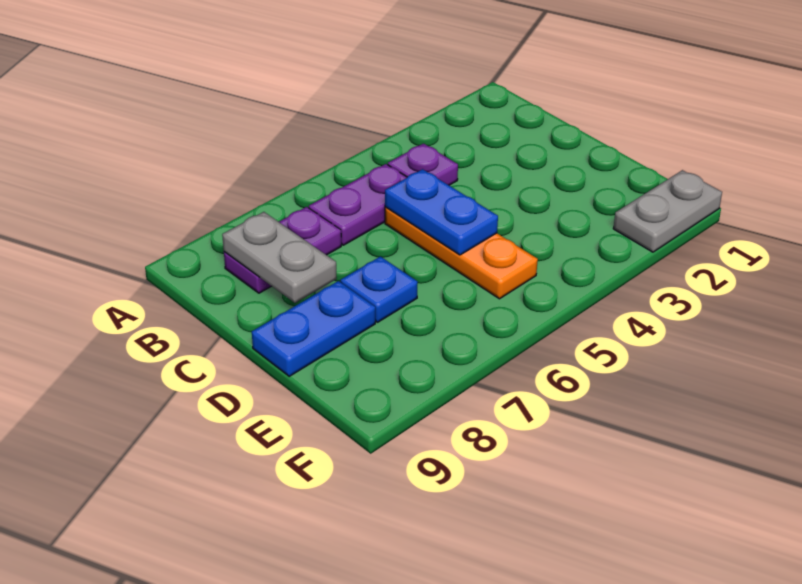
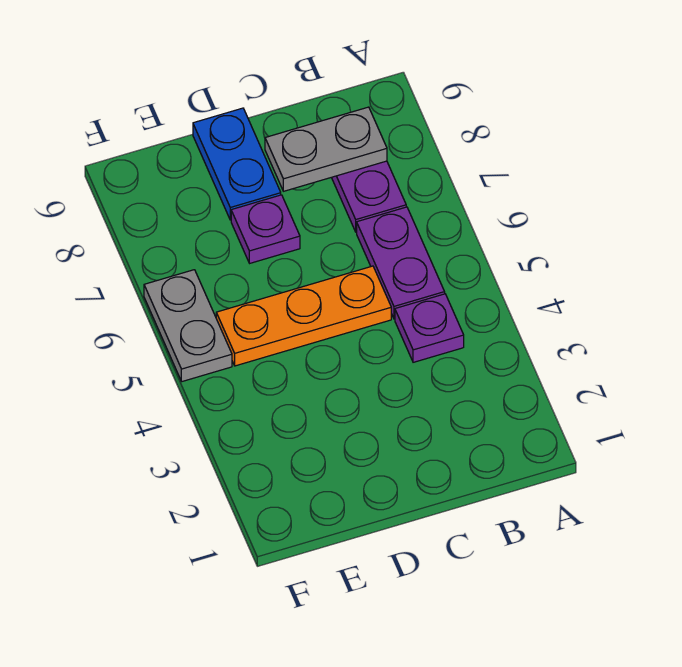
blue plate C5:D5 level 2 -> none
blue plate D7 level 1 -> purple plate D7 level 1
grey plate F1:F2 level 1 -> grey plate F5:F6 level 1

